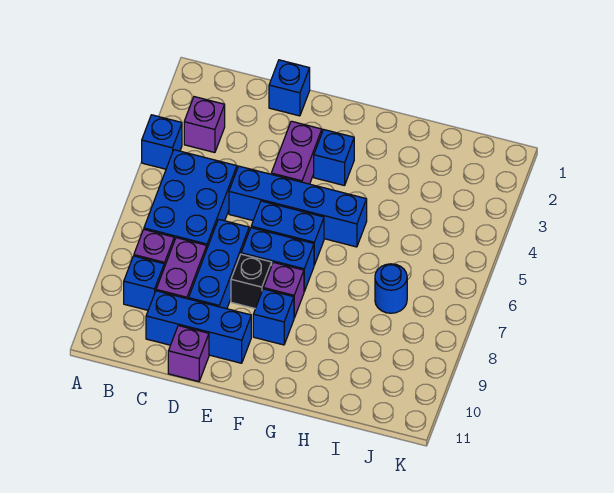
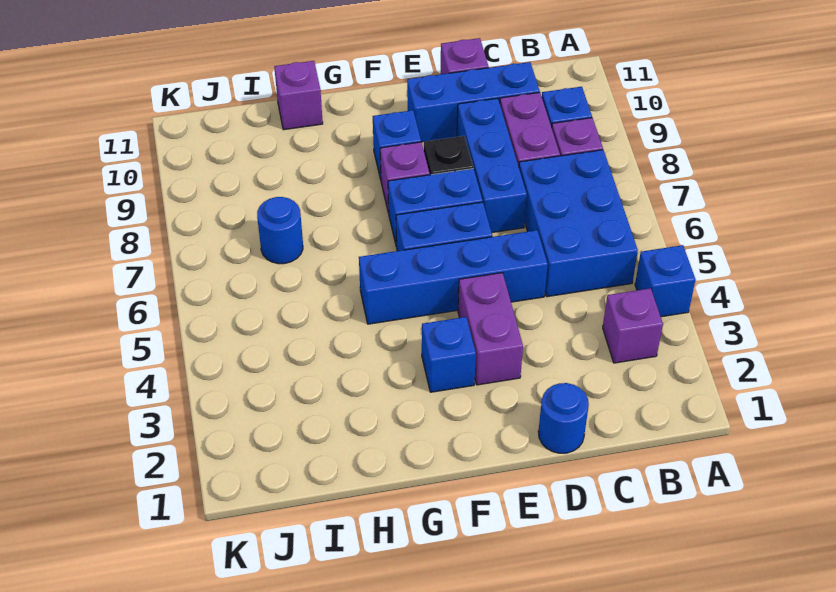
blue brick D1 level 1 -> blue round brick D1 level 1
none -> purple brick H11 level 1

